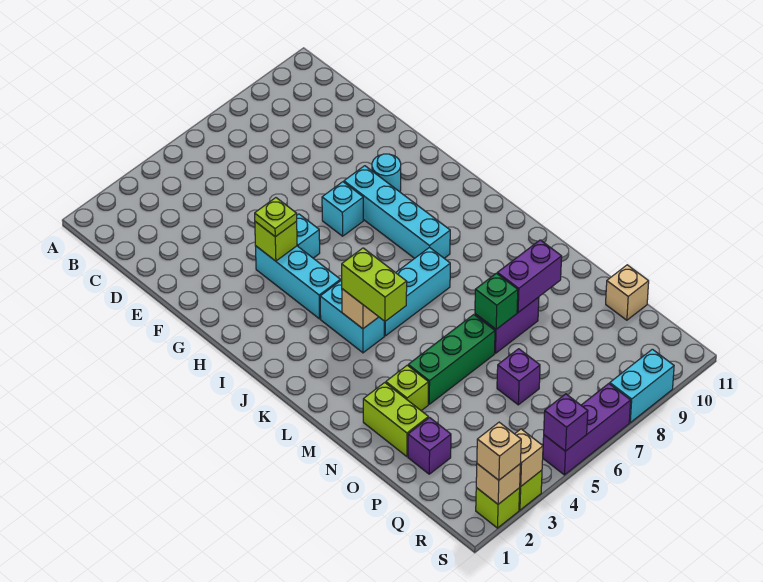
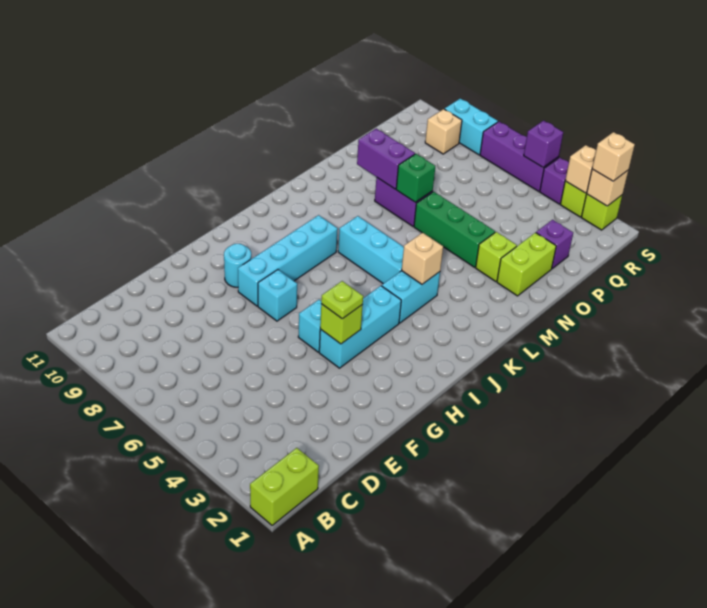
lime brick K4:L4 level 3 -> lime brick A1:B1 level 1
purple brick P6 level 1 -> purple brick S4 level 1
tan brick P11 level 1 -> tan brick R9 level 1

